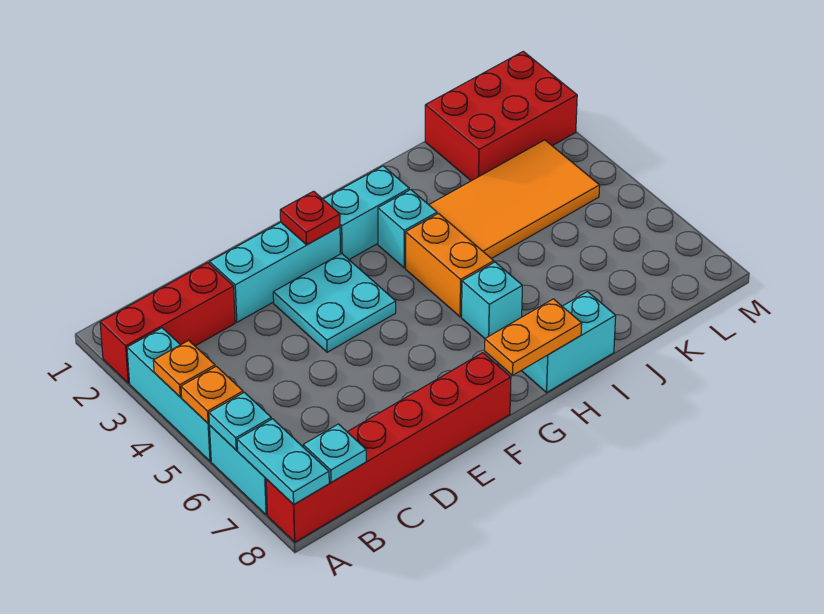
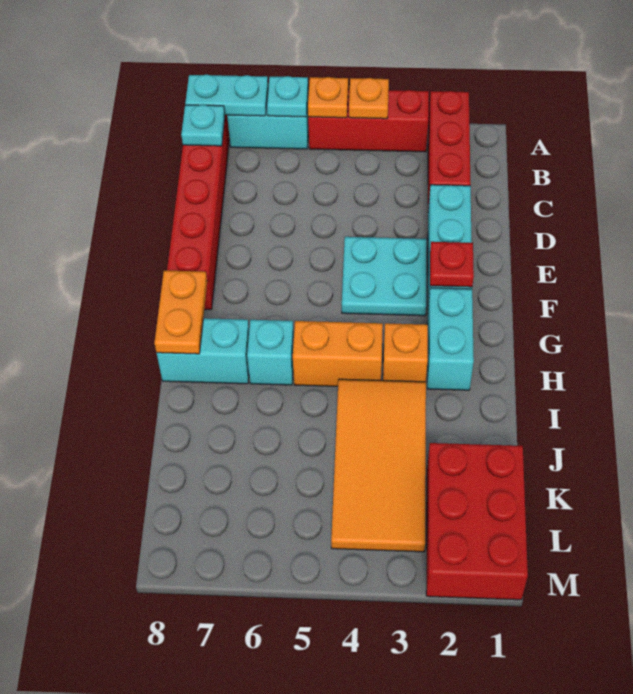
cyan brick A3:A5 level 1 -> red brick A3:A5 level 1
cyan brick H3 level 1 -> orange brick H3 level 1
cyan brick H8:I8 level 1 -> cyan brick H7:H8 level 1

